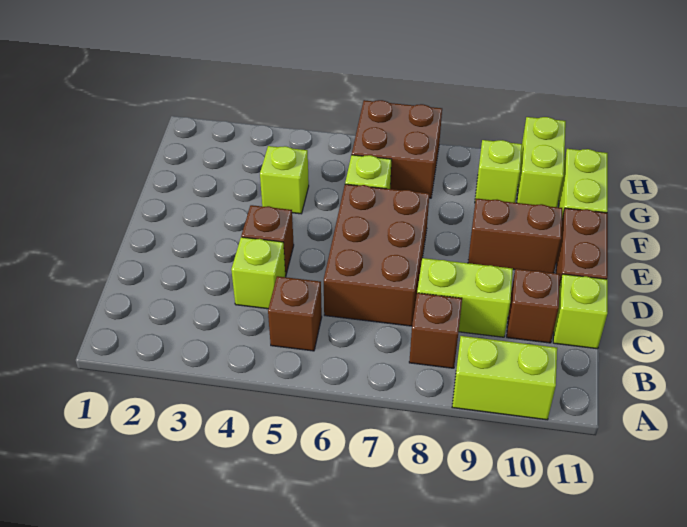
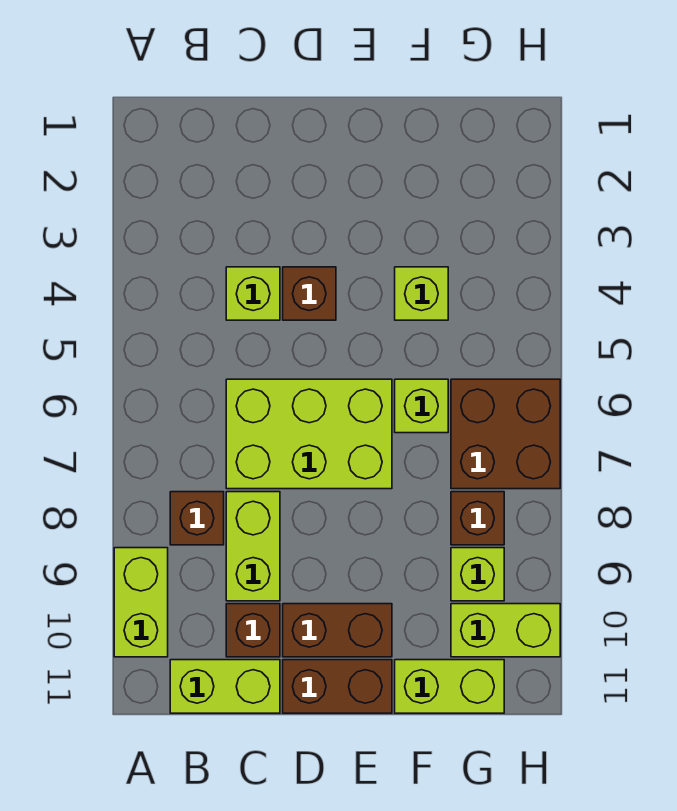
brown brick B5 level 1 -> brown brick G8 level 1
brown brick C6:E7 level 1 -> lime brick C6:E7 level 1
lime brick C11 level 1 -> lime brick B11:C11 level 1
brown brick E9:E10 level 1 -> brown brick D10:E10 level 1

